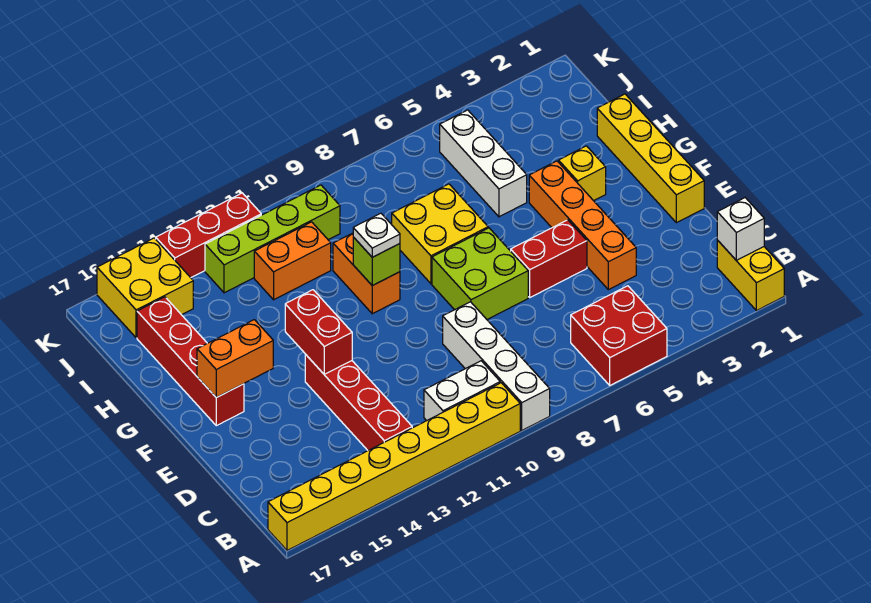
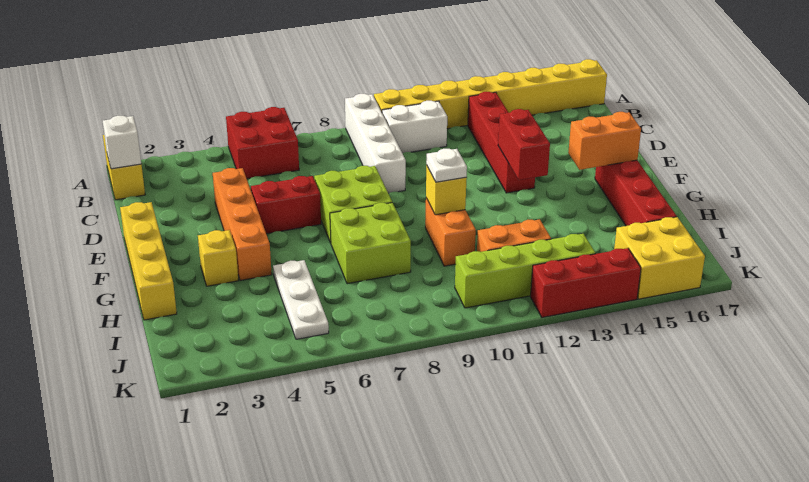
yellow brick G7:H8 level 1 -> lime brick G7:H8 level 1
lime brick G10 level 2 -> yellow brick G10 level 2
white brick H5:J5 level 1 -> white plate H5:J5 level 1

